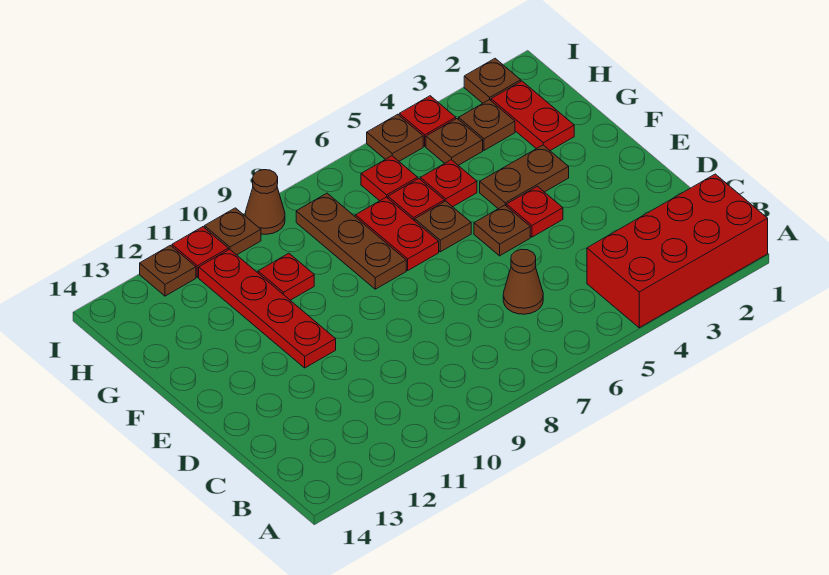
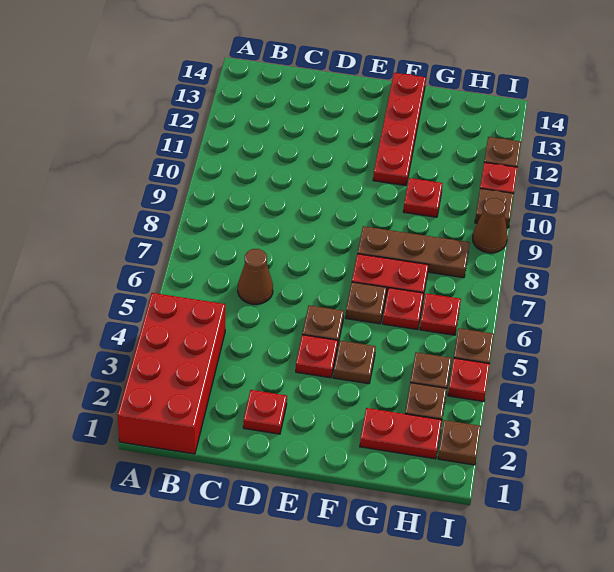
red plate E11:H11 level 1 -> red plate F11:F14 level 1
brown plate F3:F4 level 1 -> brown plate F4 level 1
red plate G5 level 1 -> red plate D2 level 1

